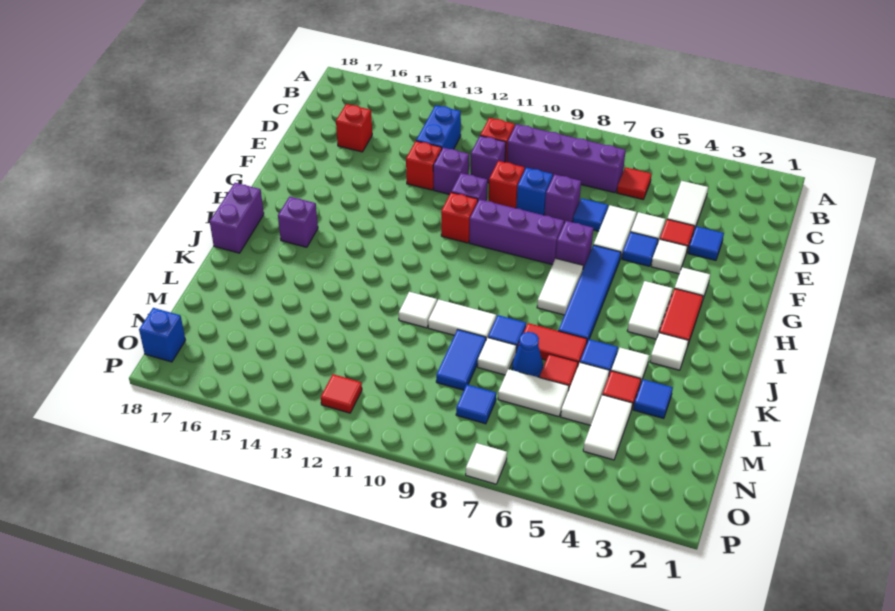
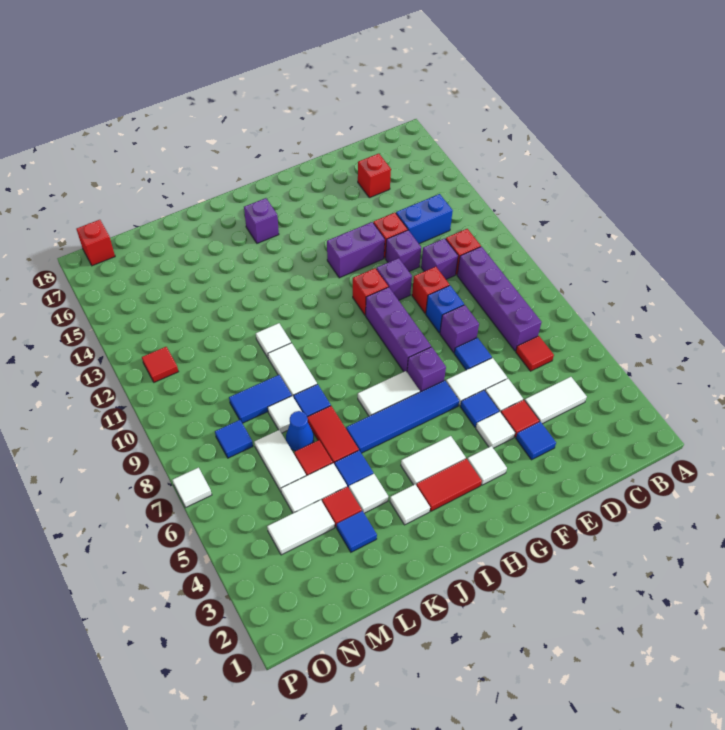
purple brick I18:J18 level 1 -> purple brick F13:G13 level 1
blue brick O18 level 1 -> red brick O18 level 1

